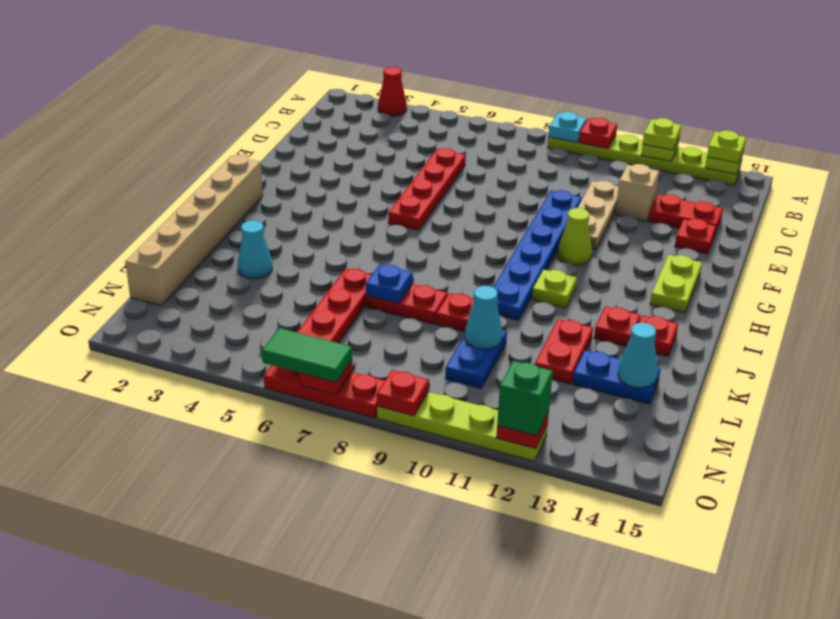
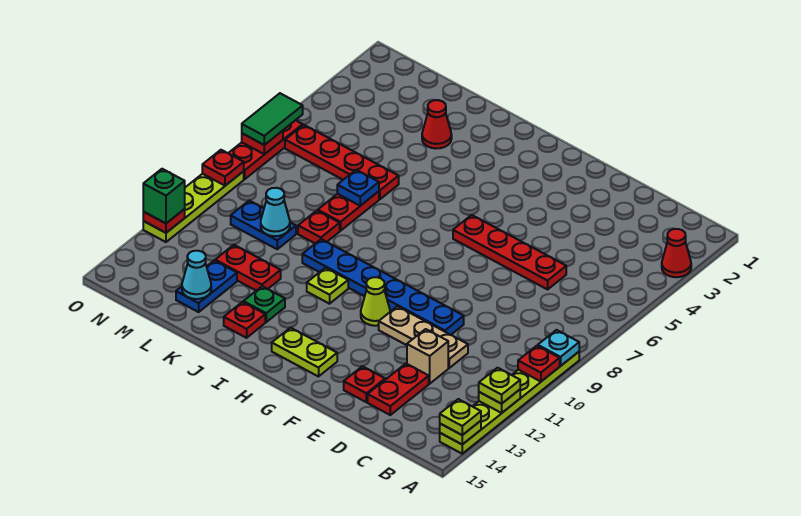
tan brick H1:M1 level 1 -> none
red plate J13 level 1 -> green plate J13 level 1
cyan cone K3 level 1 -> red cone K3 level 1

